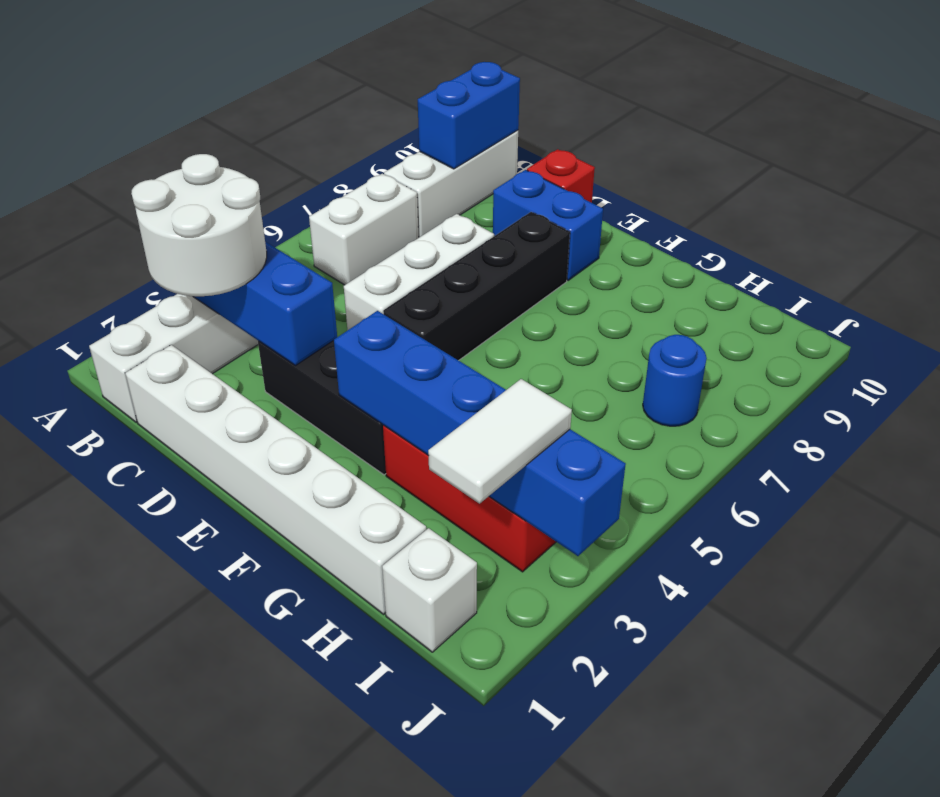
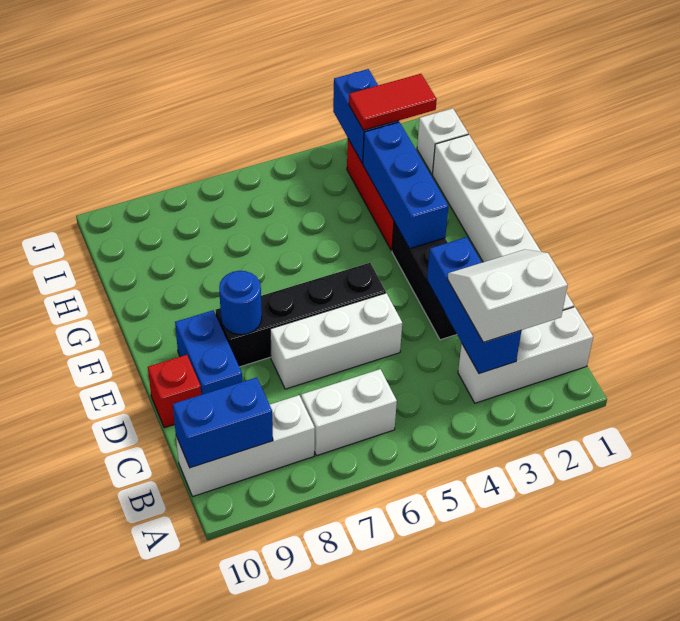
white round brick B2:C3 level 3 -> white slope B2:C3 level 3 top B
white tile I2:I3 level 3 -> red tile I2:I3 level 3
blue round brick I7 level 1 -> blue round brick E8 level 2

